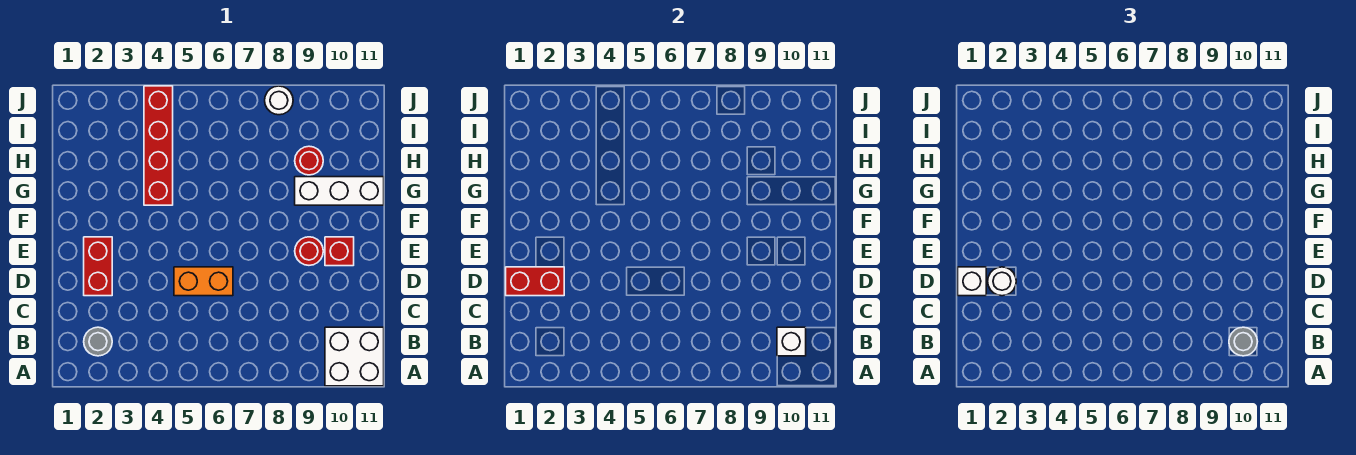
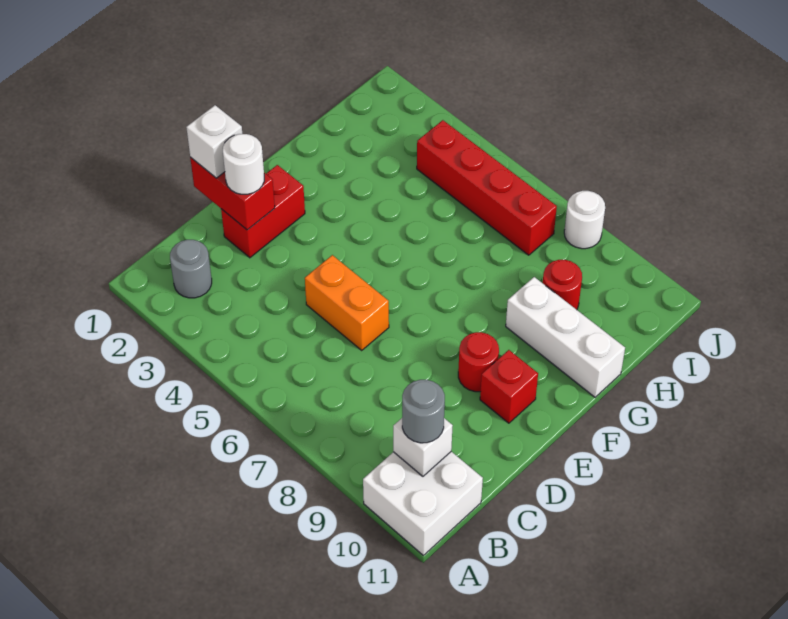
red brick G4:J4 level 1 -> red brick I4:I7 level 1

